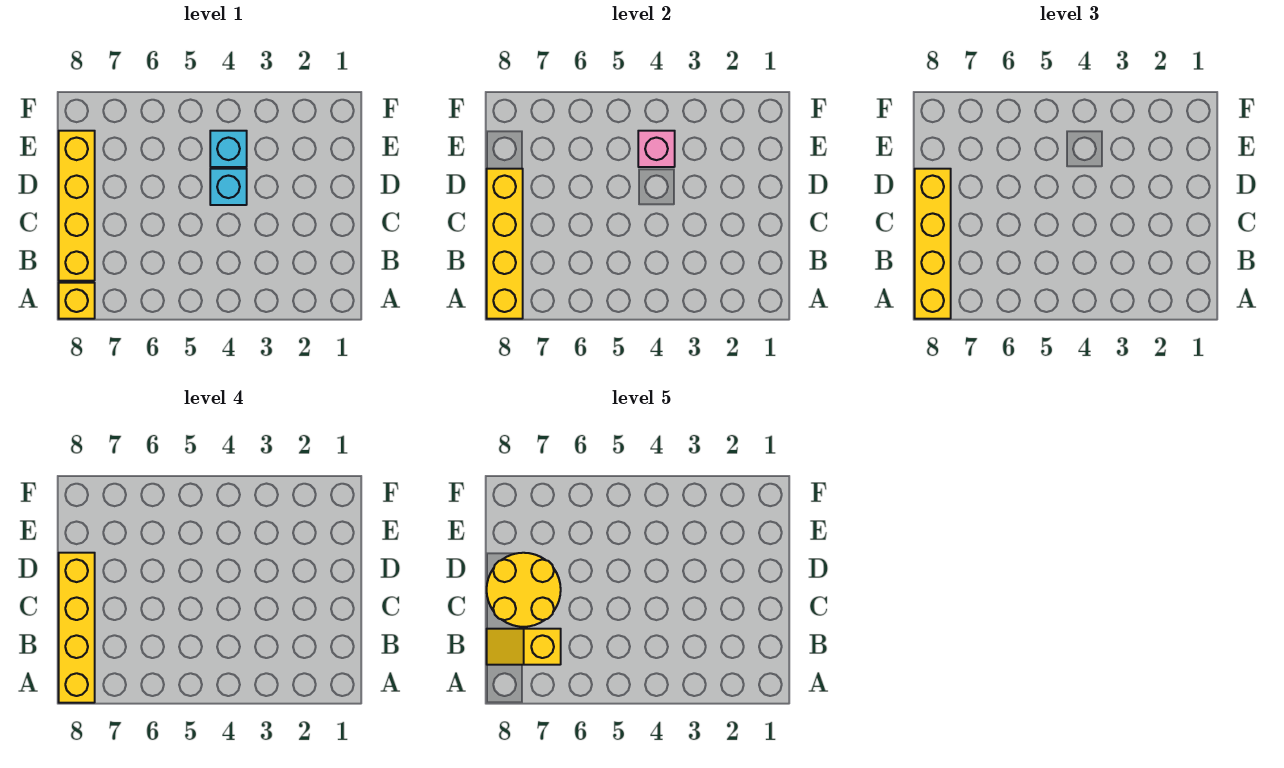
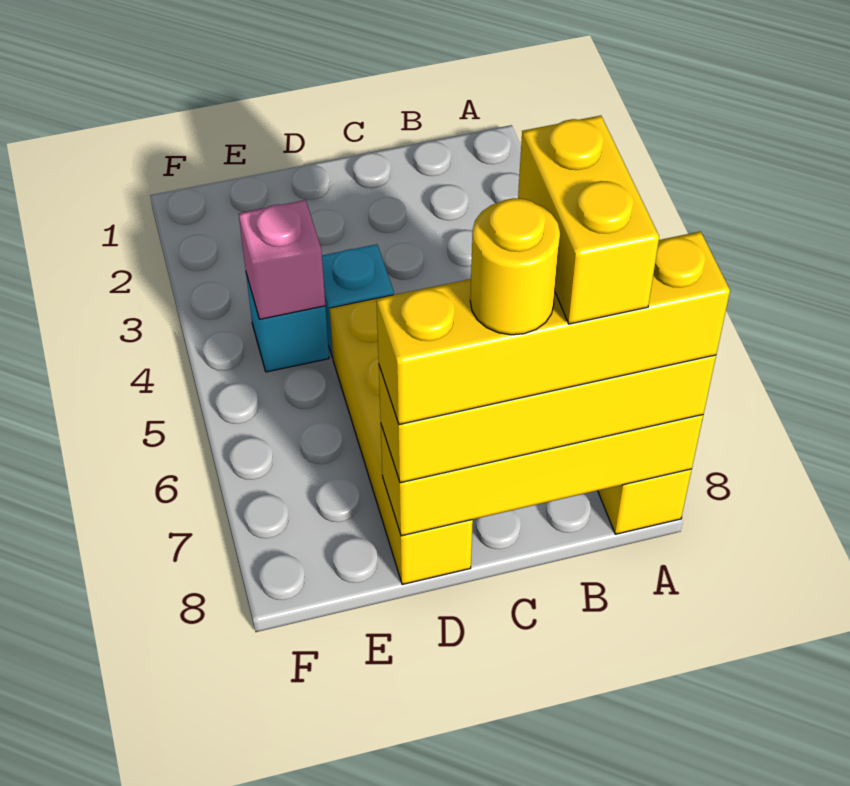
yellow slope B7:B8 level 5 top 7 -> yellow brick B7:B8 level 5
yellow brick B8:E8 level 1 -> yellow brick D5:D8 level 1
yellow round brick C7:D8 level 5 -> yellow round brick C8 level 5

